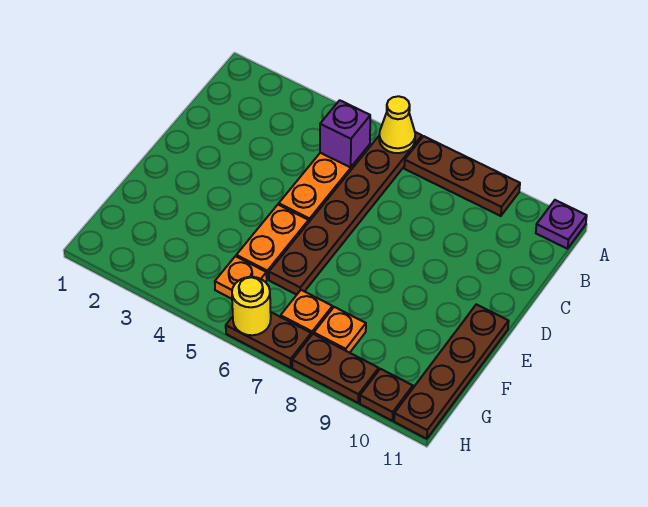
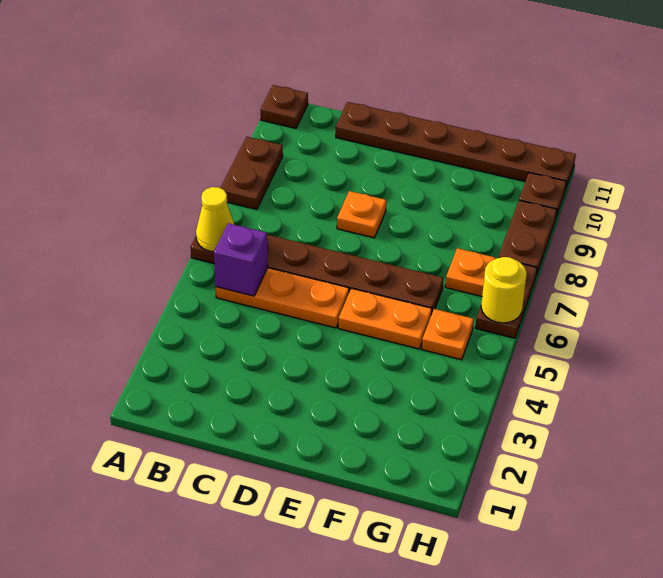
brown plate A7:A9 level 1 -> brown plate A8:A9 level 1
purple plate A11 level 1 -> brown plate A11 level 1
brown plate E11:H11 level 1 -> brown plate C11:H11 level 1
orange plate G8 level 1 -> orange plate D8 level 1

